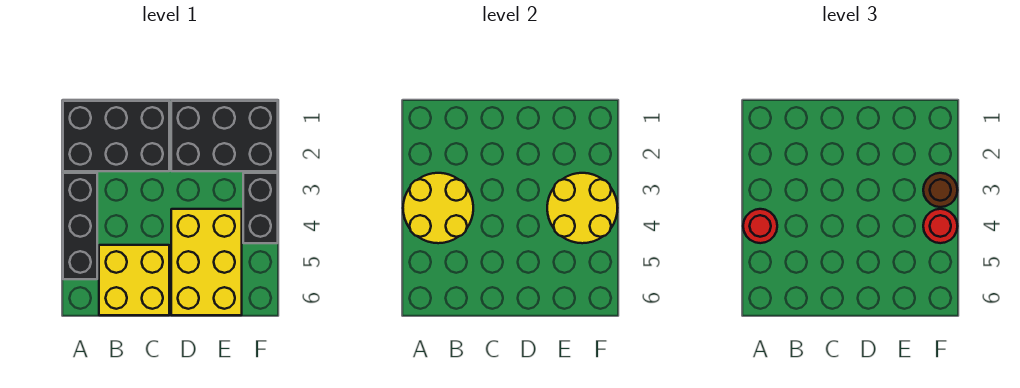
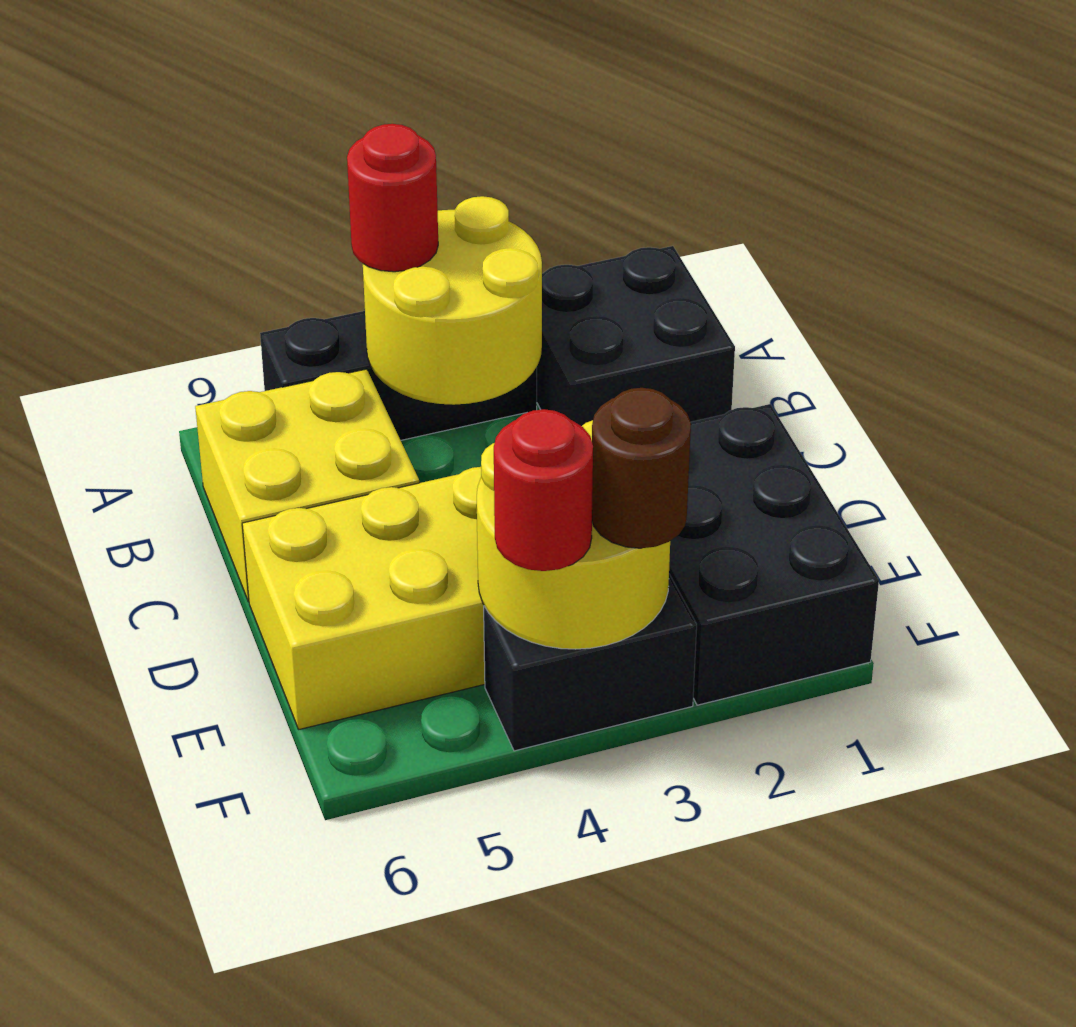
black brick A1:C2 level 1 -> black brick A1:B2 level 1

